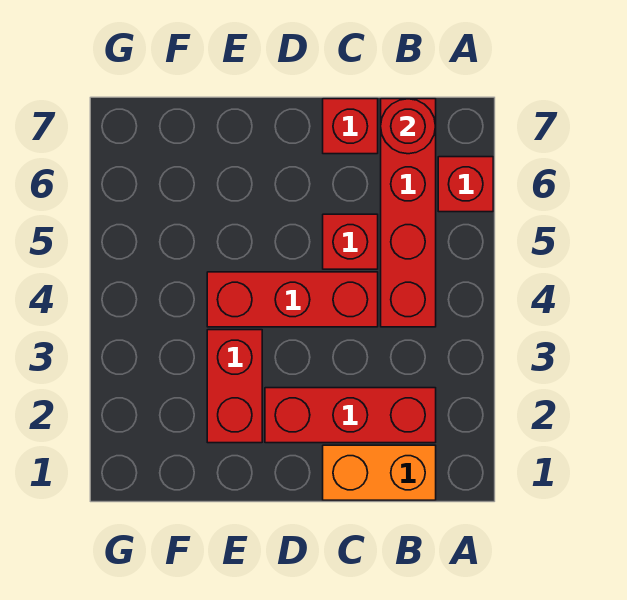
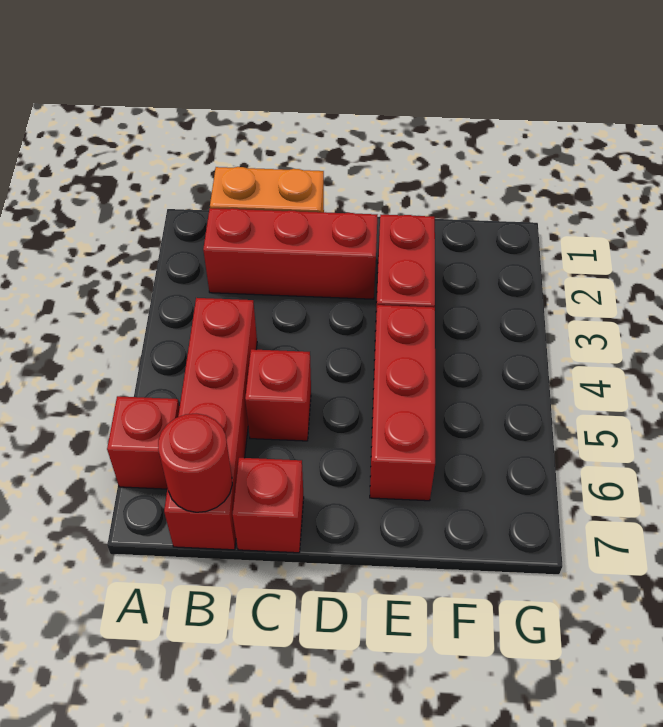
red brick C4:E4 level 1 -> red brick E4:E6 level 1

